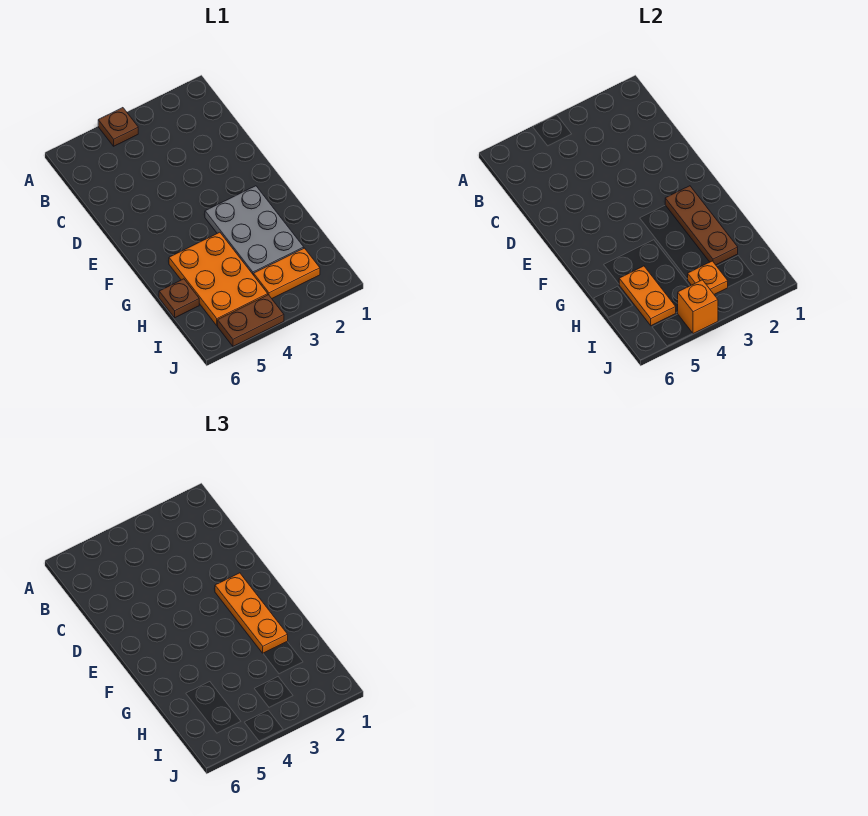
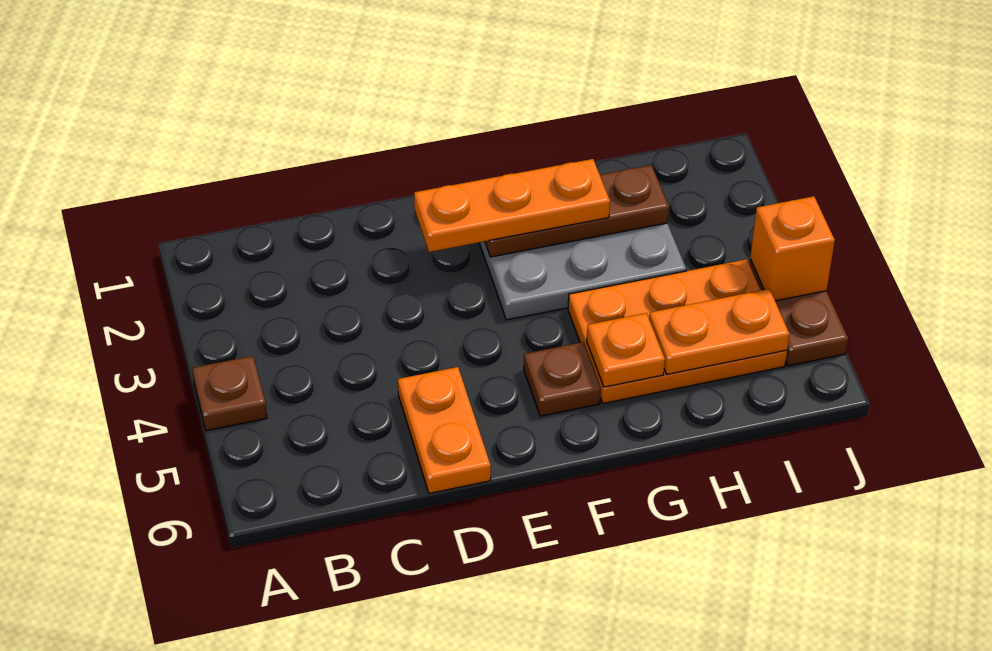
brown plate H6 level 1 -> brown plate F5 level 1
orange plate I2:I3 level 1 -> orange plate D5:D6 level 1
orange plate I3 level 2 -> orange plate G5 level 2

